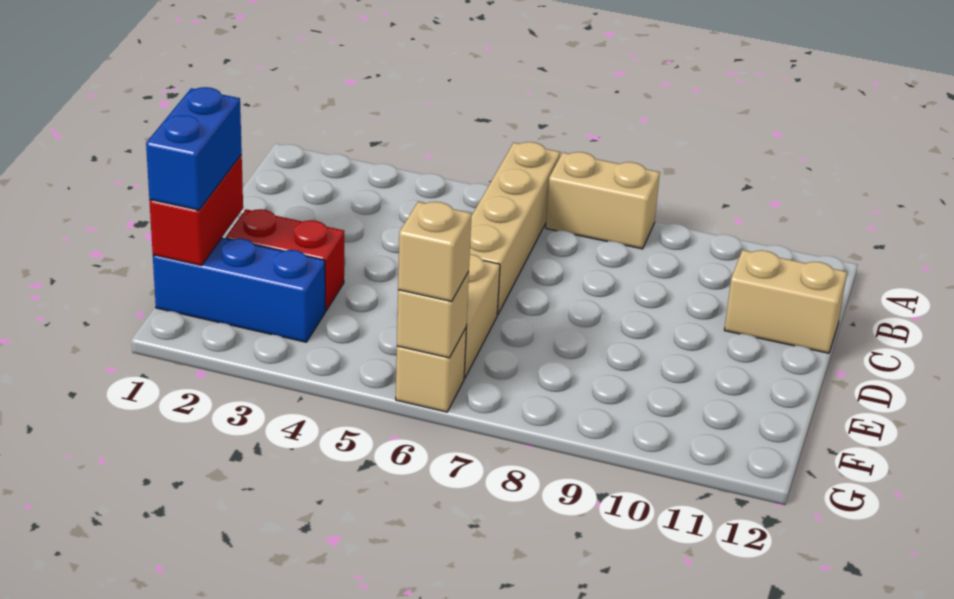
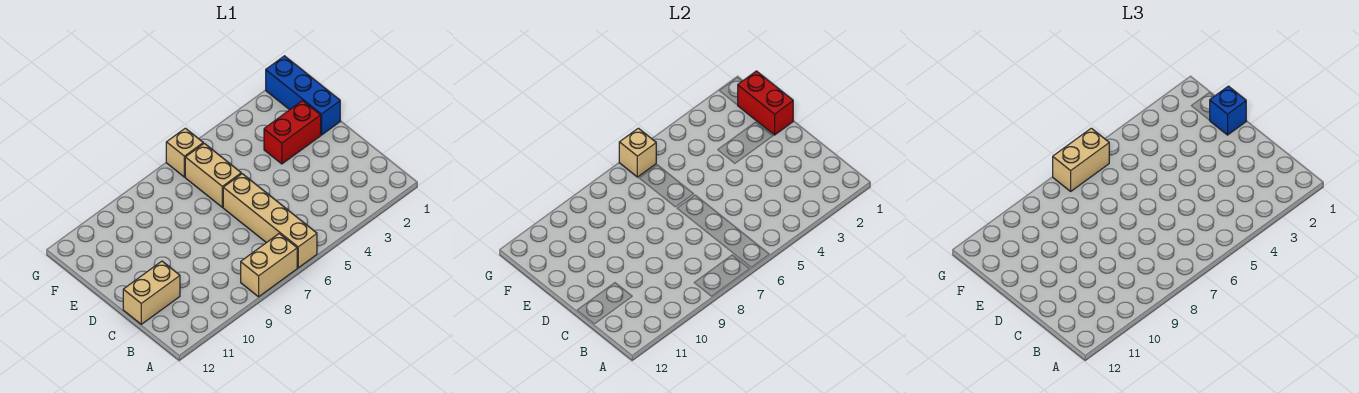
blue brick E1:F1 level 3 -> blue brick E1 level 3
blue brick F1:F3 level 1 -> blue brick E1:G1 level 1
tan brick G6 level 3 -> tan brick G6:G7 level 3

